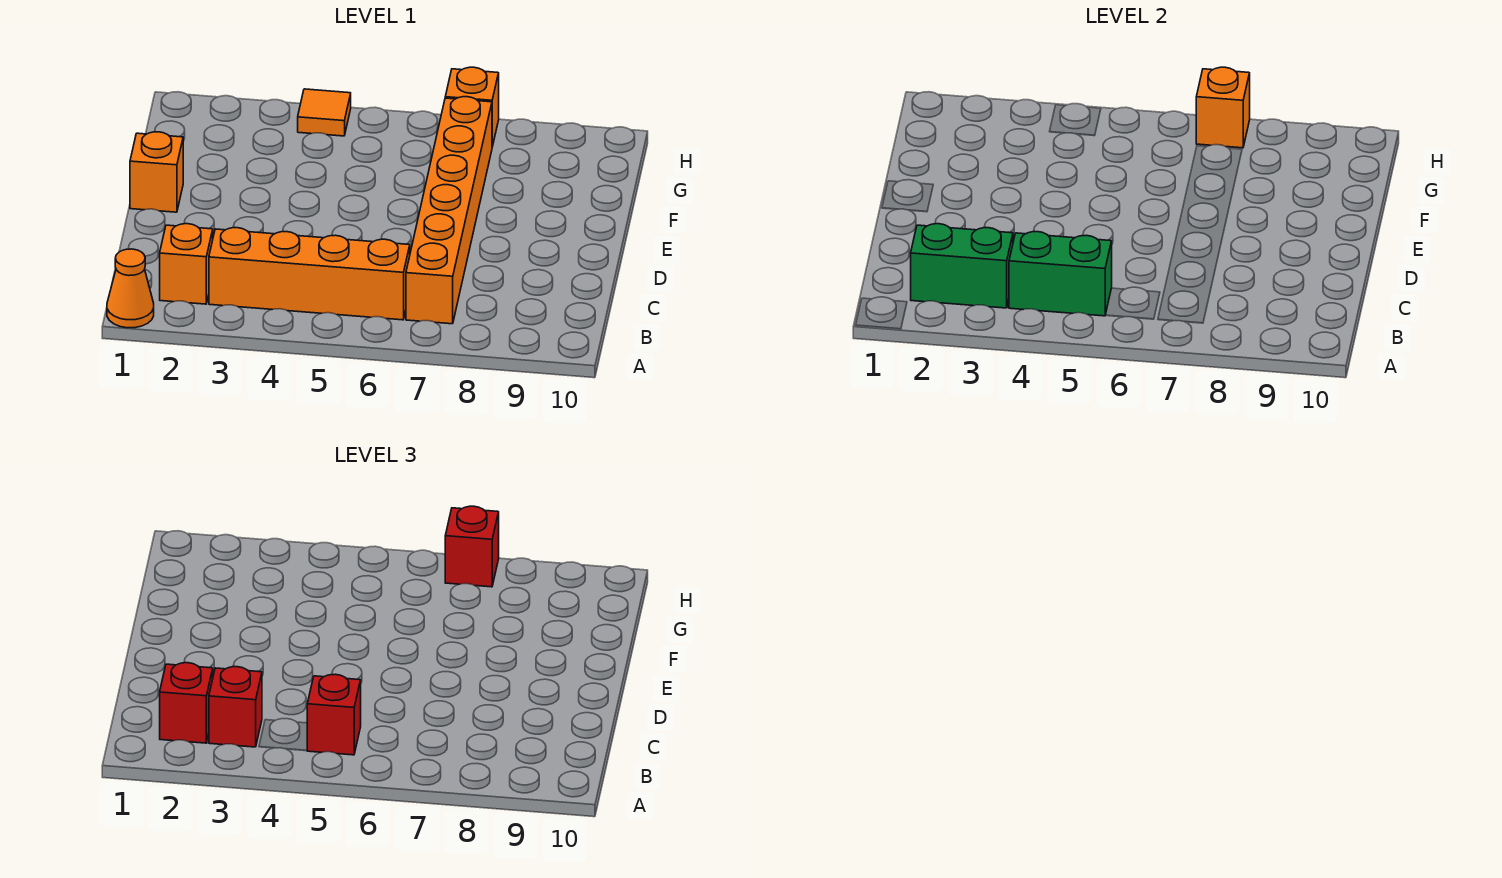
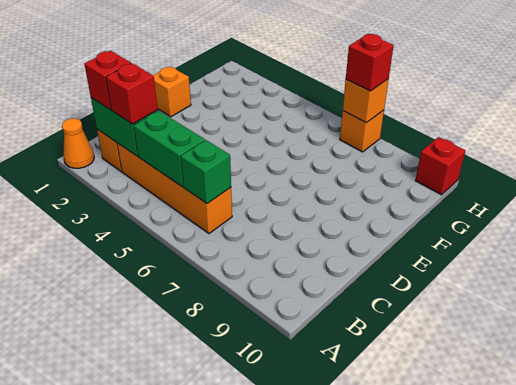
red brick B5 level 3 -> red brick H10 level 1
none -> green brick B6 level 2
orange brick B7:G7 level 1 -> none
orange tile H4 level 1 -> none

